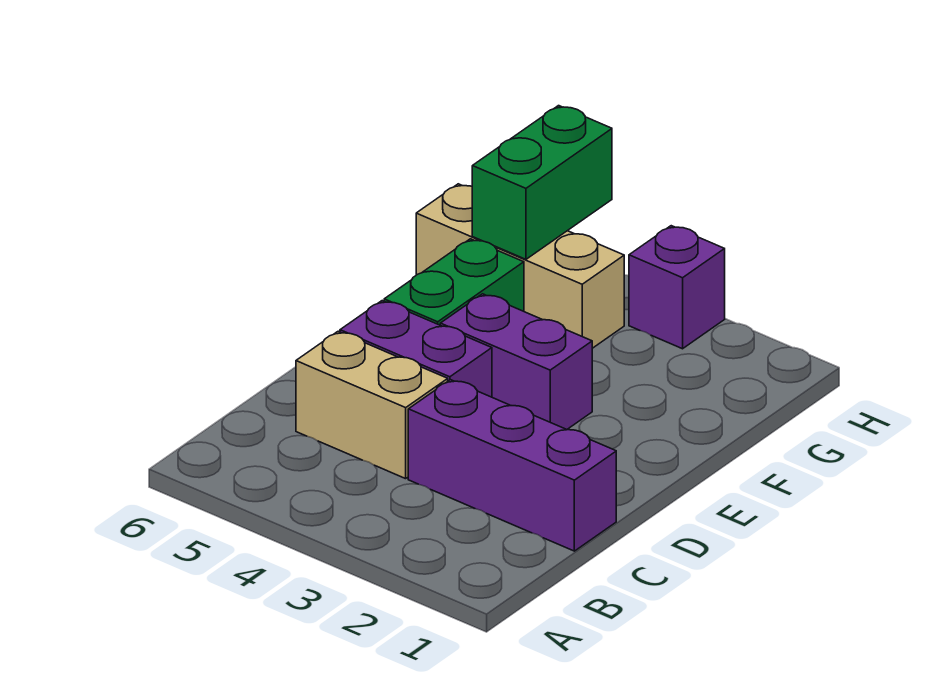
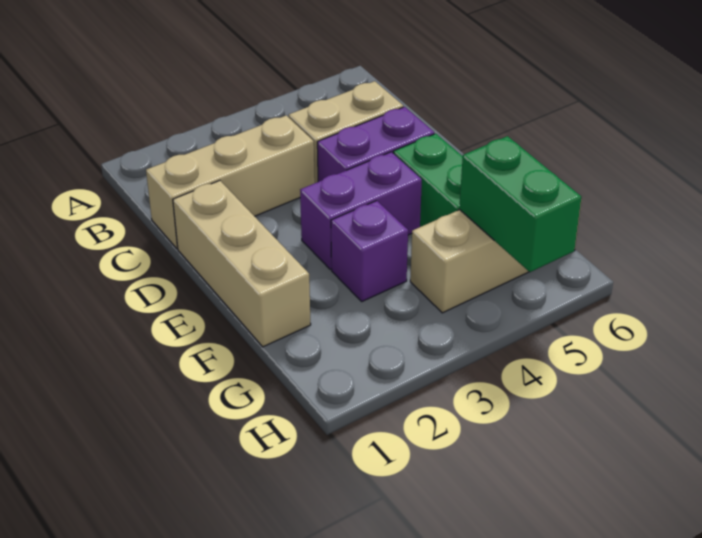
purple brick C1:C3 level 1 -> tan brick C1:C3 level 1
none -> tan brick D1:F1 level 1
purple brick H3 level 1 -> purple brick F3 level 1

